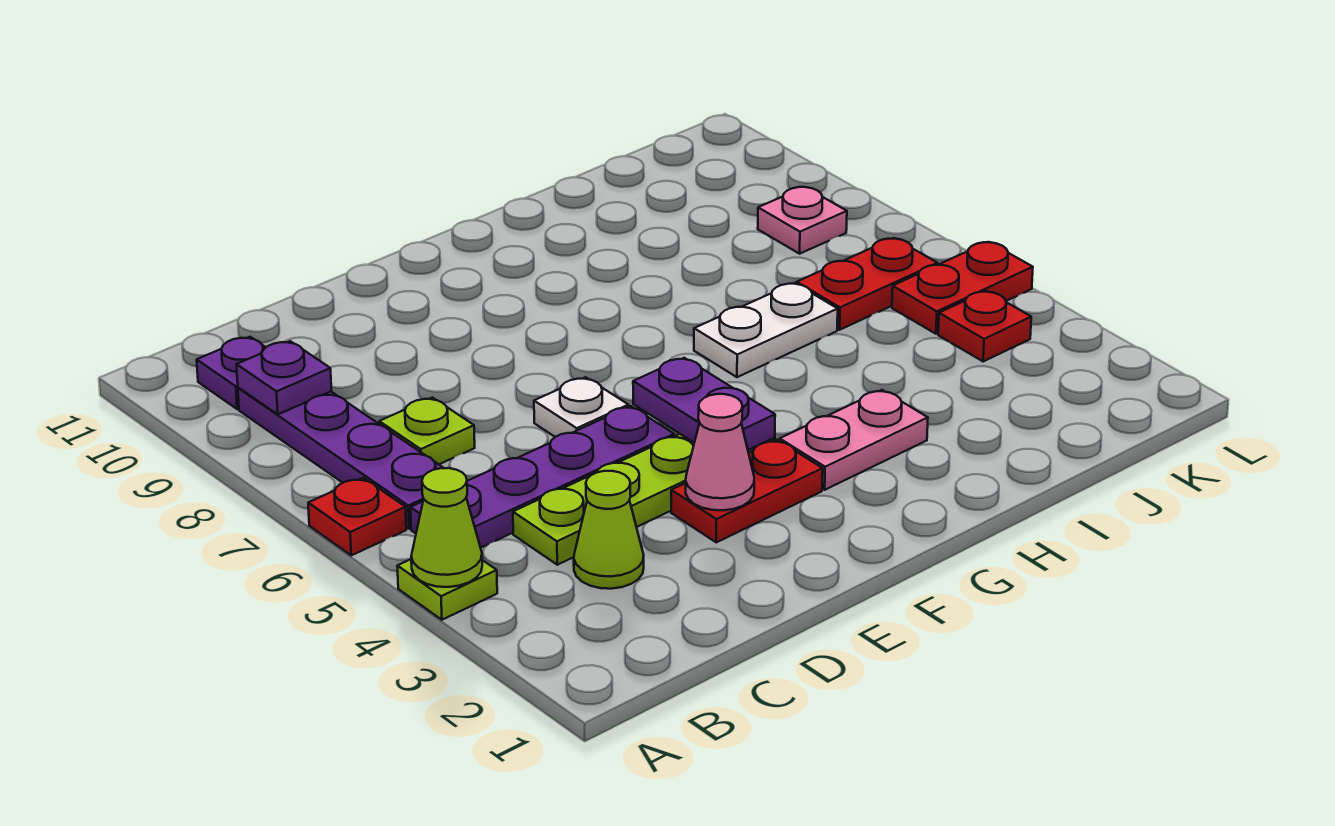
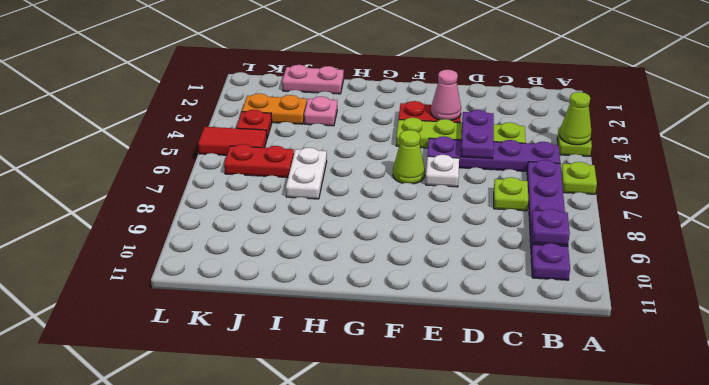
red plate A6 level 1 -> lime plate A6 level 1
lime cone C3 level 1 -> lime cone F6 level 1
purple plate F4:F5 level 2 -> purple plate D4:D5 level 2
pink plate G3:H3 level 1 -> pink plate I1:J1 level 1
white plate H6:I6 level 1 -> white plate I6:I7 level 1
none -> orange plate J3:K3 level 1
red plate K5:L5 level 1 -> red tile K5:L5 level 1
pink plate K8 level 1 -> pink plate I3 level 1

